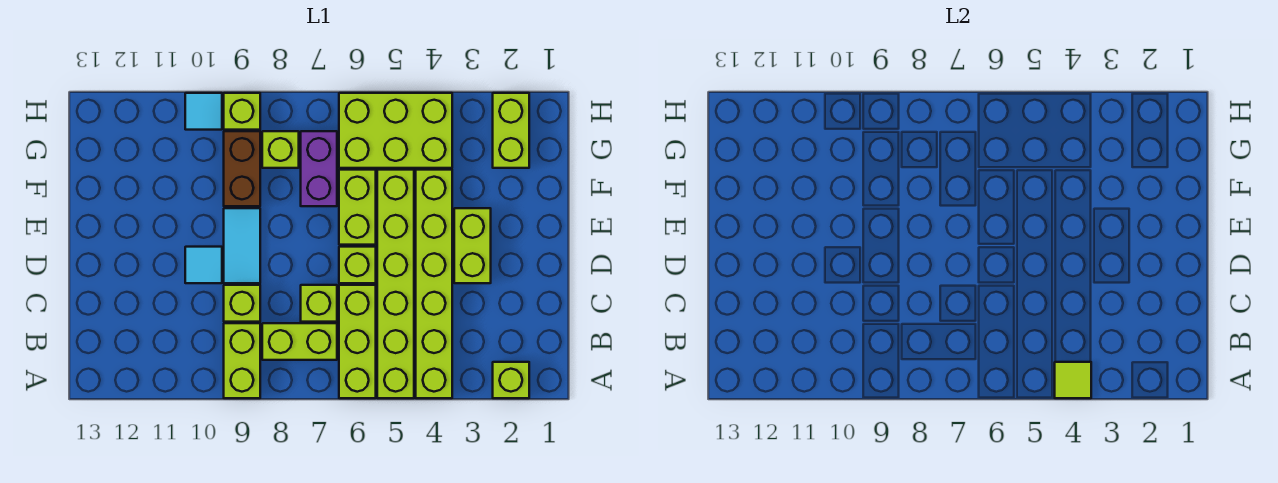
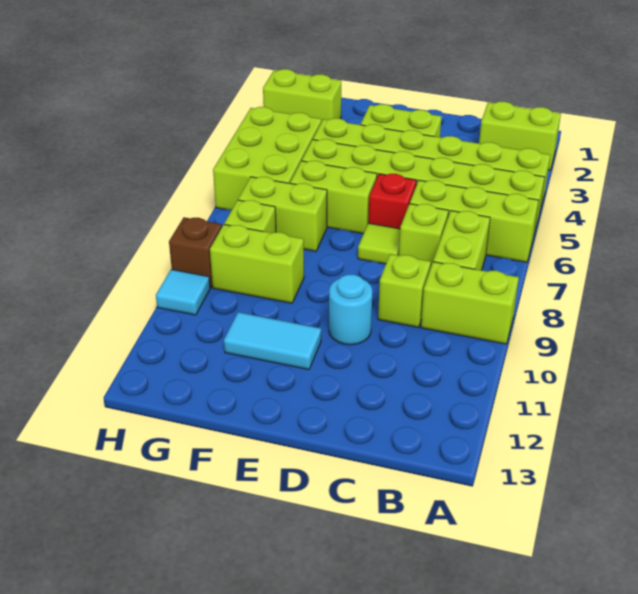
lime brick A2 level 1 -> lime brick A2:B2 level 1
lime tile A4 level 2 -> lime tile D7 level 1
lime brick D6 level 1 -> red brick D6 level 1
cyan tile D9:E9 level 1 -> cyan tile E11:F11 level 1
cyan tile D10 level 1 -> cyan round brick D10 level 1
purple brick F7:G7 level 1 -> lime brick F7:G7 level 1
brown brick F9:G9 level 1 -> lime brick F9:G9 level 1
lime brick H9 level 1 -> brown brick H9 level 1

